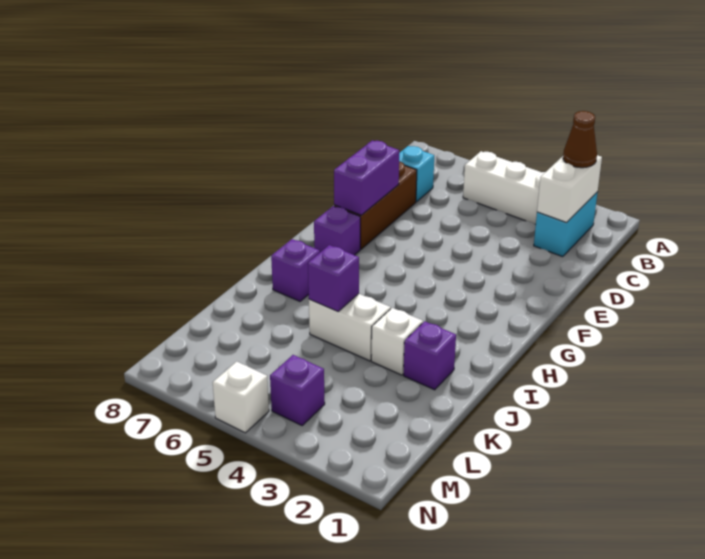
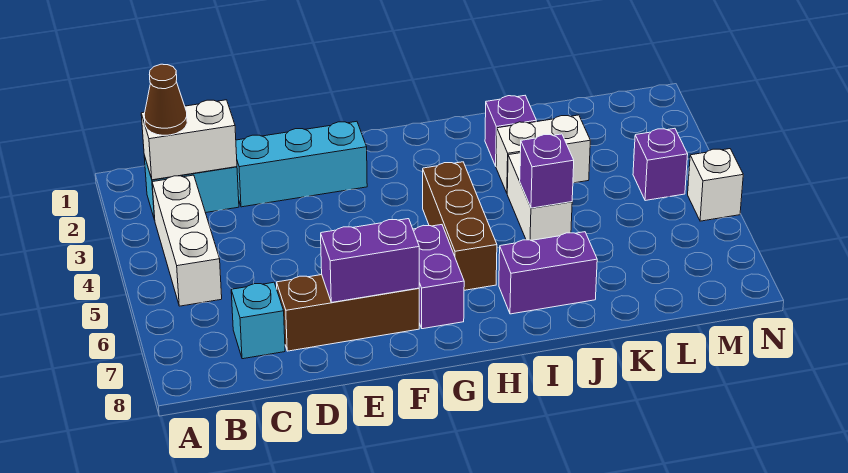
none -> cyan brick D2:F2 level 1
purple brick G7 level 1 -> purple brick G6:G7 level 1
none -> brown brick H4:H6 level 1
purple brick I7 level 1 -> purple brick I7:J7 level 1
white brick J3 level 1 -> white brick J3:K3 level 1

